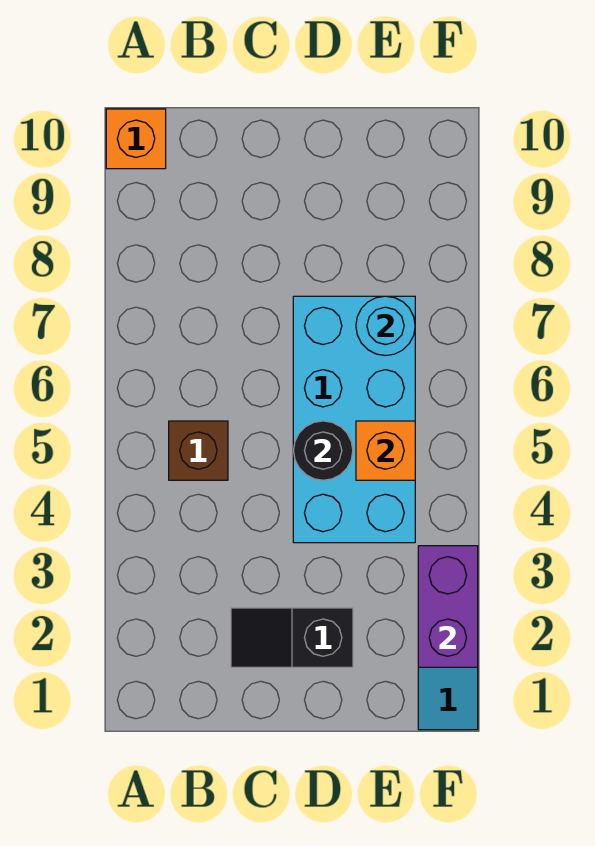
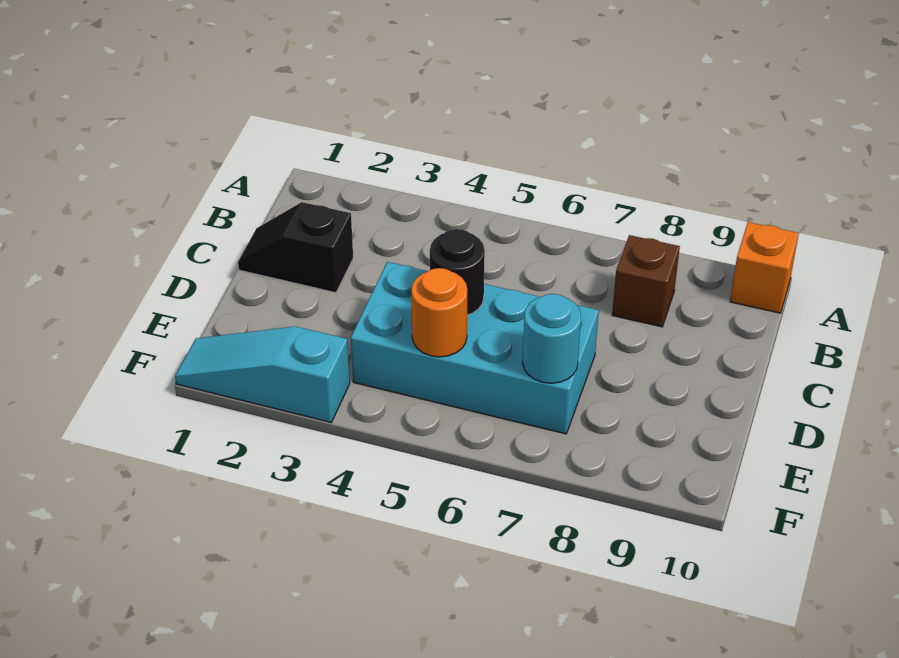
brown brick B5 level 1 -> brown brick B8 level 1
black slope C2:D2 level 1 top D -> black slope C1:C2 level 1 top 2
orange brick E5 level 2 -> orange round brick E5 level 2
purple brick F2:F3 level 2 -> none

